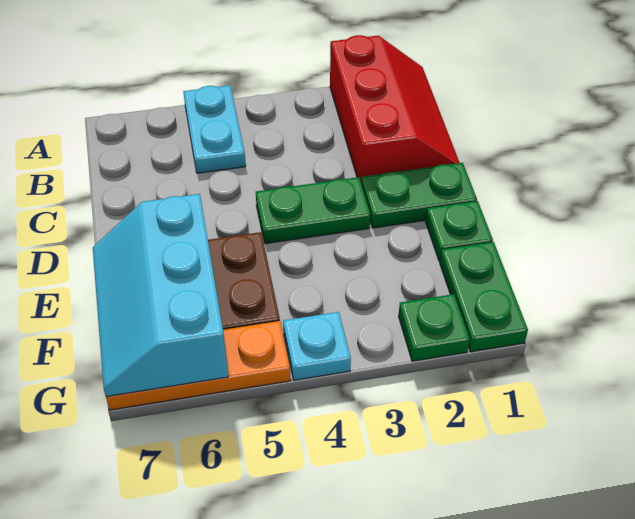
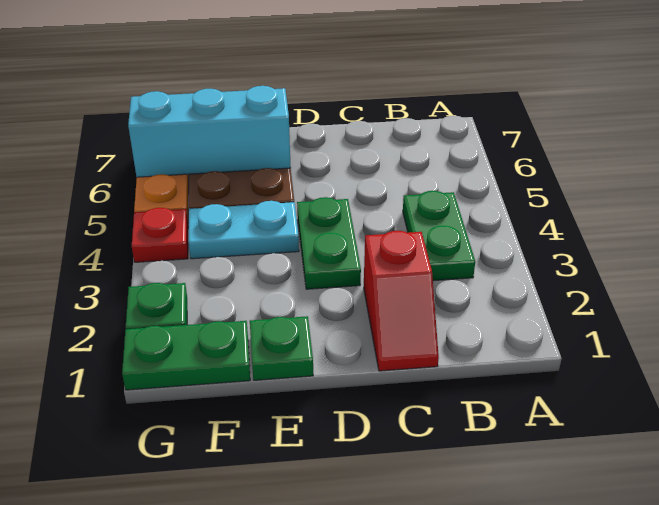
red slope A1:C2 level 1 top 2 -> red slope C1:C2 level 1 top 2
cyan plate A5:B5 level 1 -> cyan plate E4:F4 level 1
green plate D1:D2 level 1 -> green plate B3:B4 level 1
cyan plate G4 level 1 -> red plate G4 level 1

